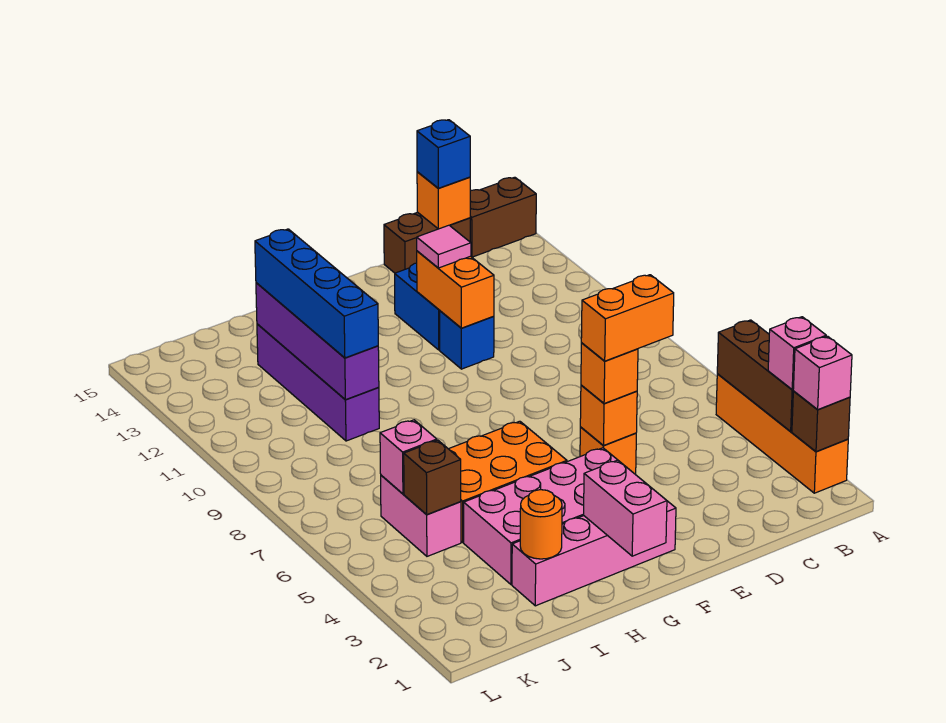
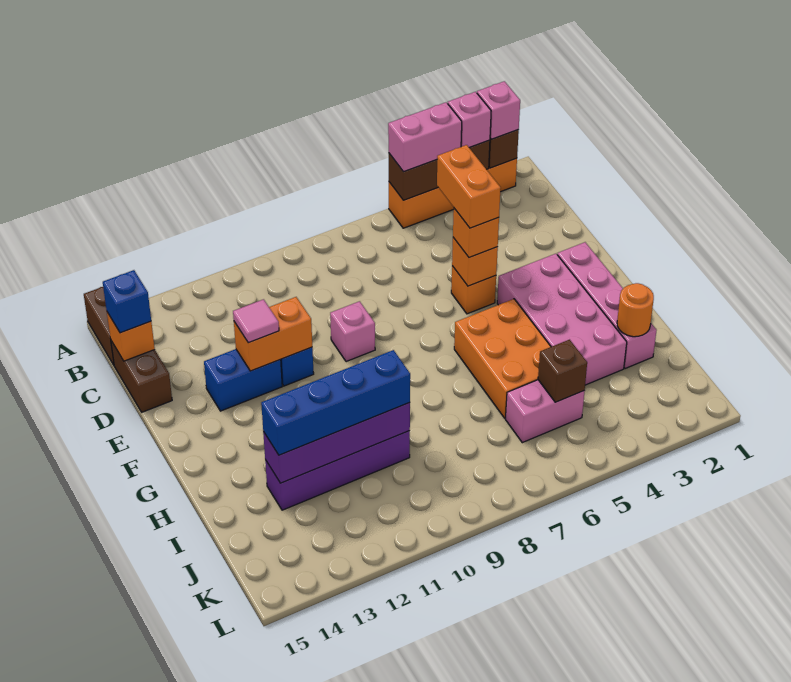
pink brick G1:G2 level 2 -> pink brick A4:A5 level 3
pink brick J6 level 2 -> pink brick E9 level 1

